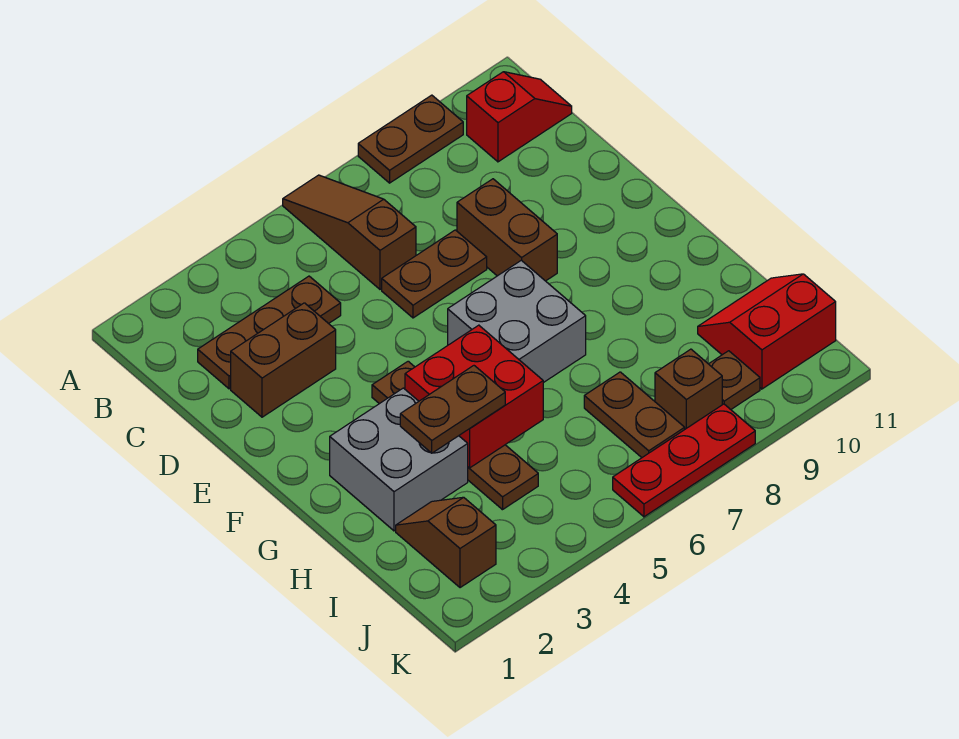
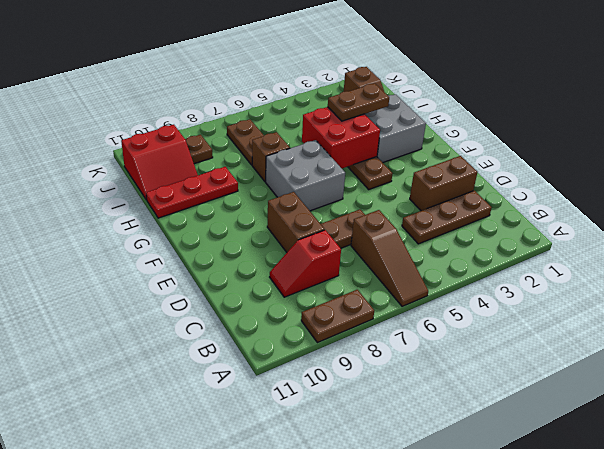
red slope B10:B11 level 1 top 10 -> red slope C8:C9 level 1 top 8
brown brick J8 level 1 -> brown brick H7 level 1
red plate K6:K8 level 1 -> red plate H9:H11 level 1

